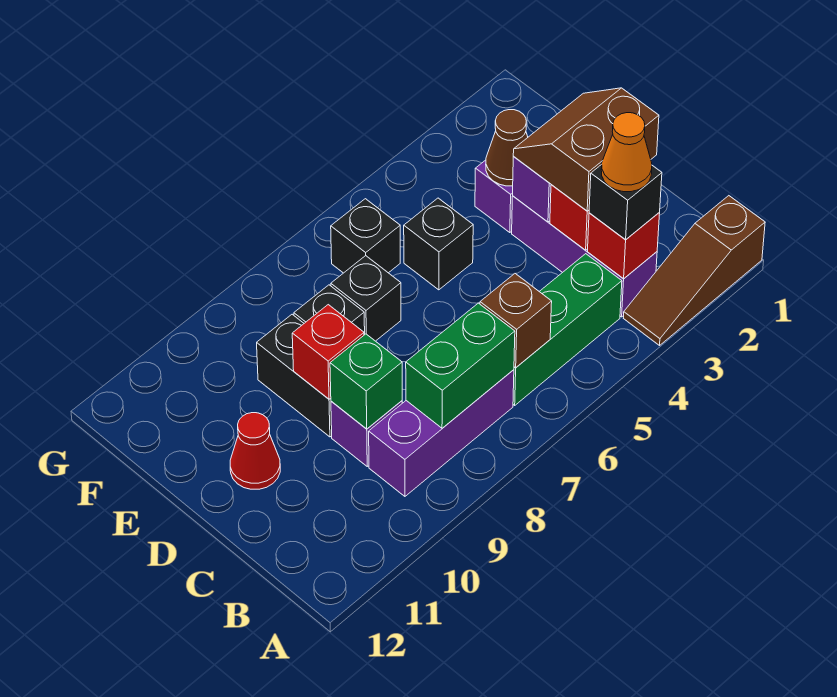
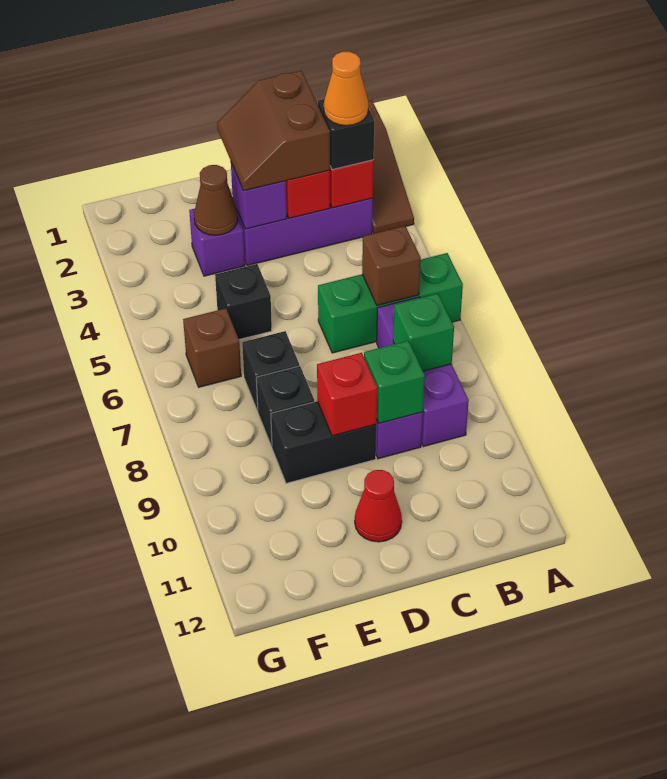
green brick B4:B6 level 1 -> green brick A6:C6 level 1
green brick B7:B8 level 2 -> green brick B8 level 2
black brick F6 level 1 -> brown brick F6 level 1

